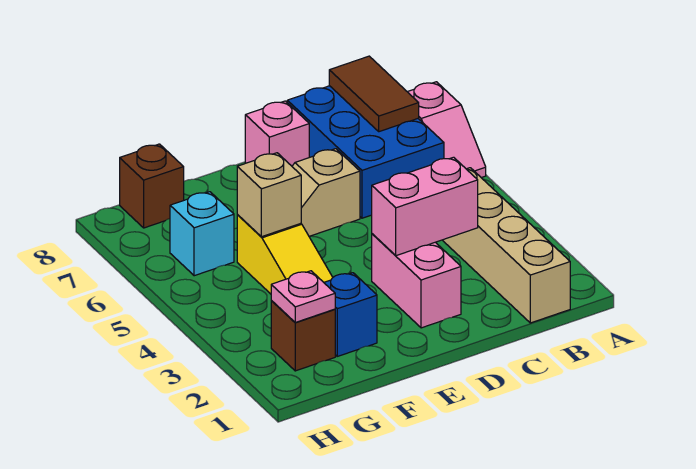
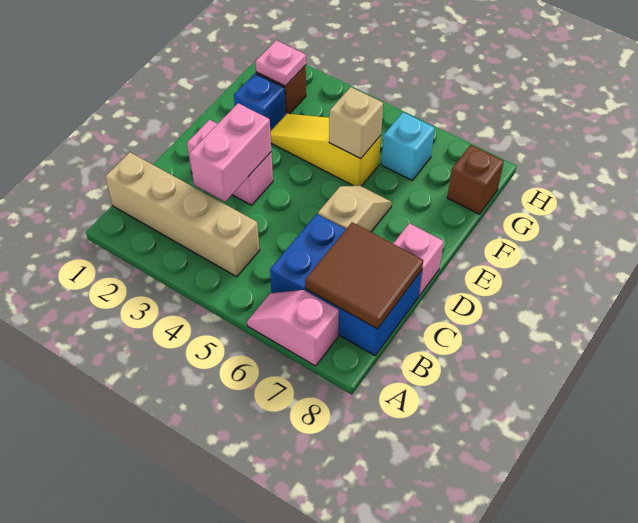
brown tile B7:B8 level 2 -> brown tile B7:C8 level 2

